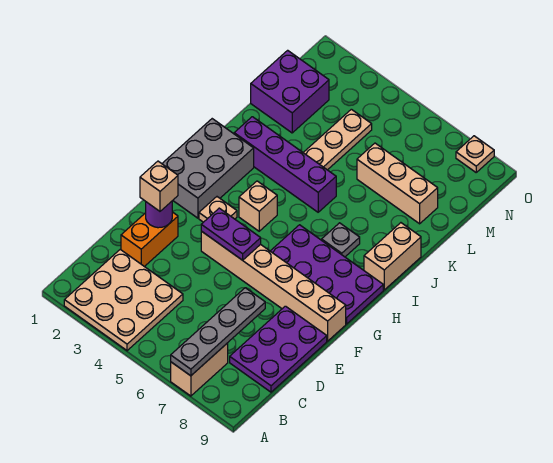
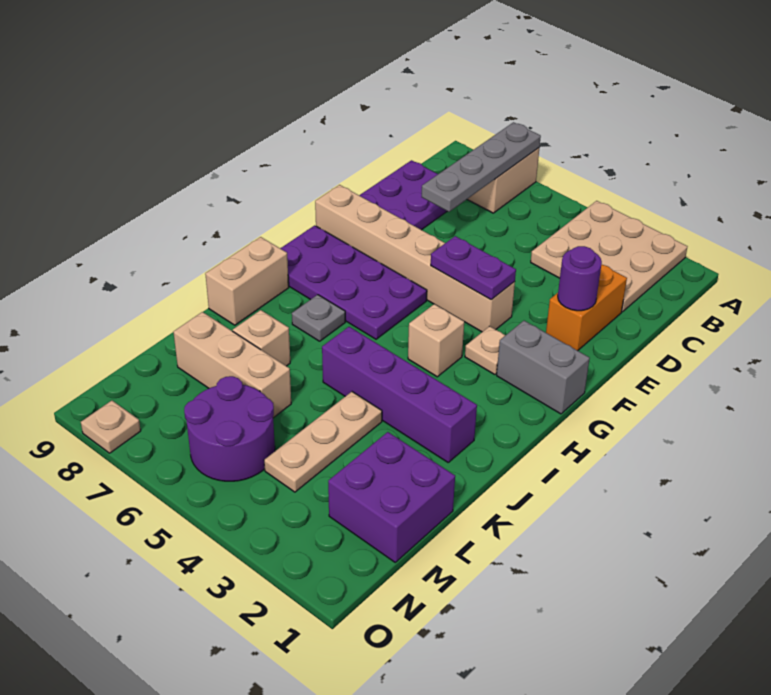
tan brick E2 level 3 -> tan brick K7 level 1
grey brick G1:I2 level 1 -> grey brick G1:G2 level 1
none -> purple round brick M5:N6 level 1

